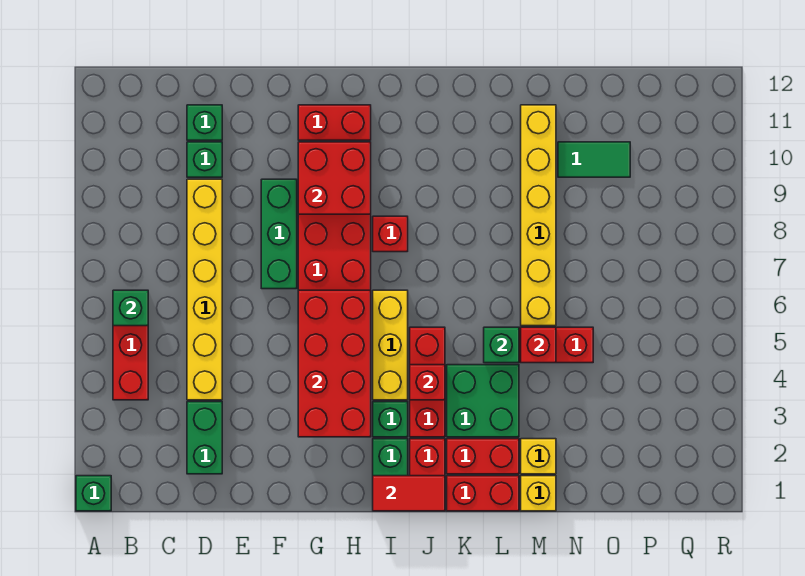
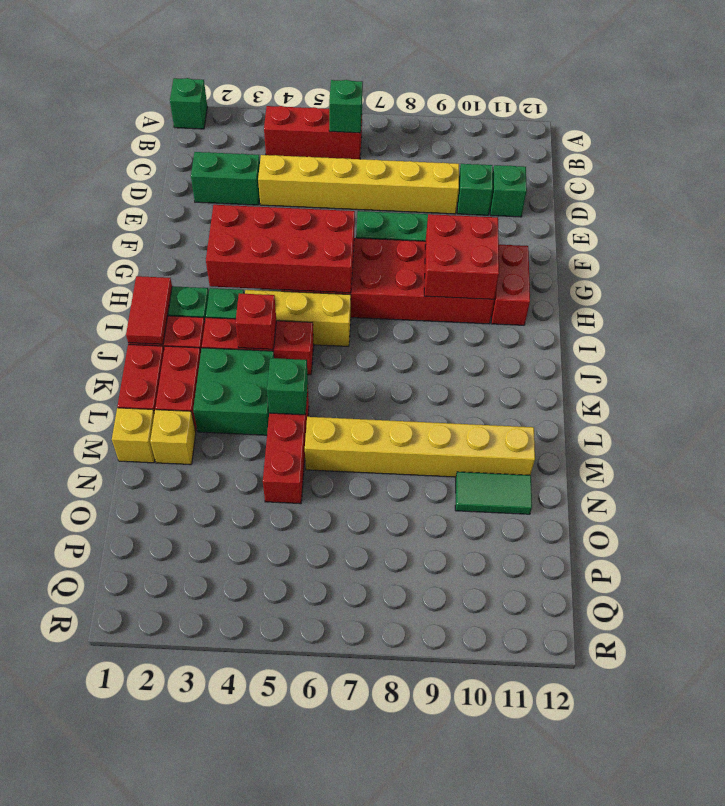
red brick I8 level 1 -> none
red brick M5 level 2 -> none
green tile N10:O10 level 1 -> green tile N10:N11 level 1

